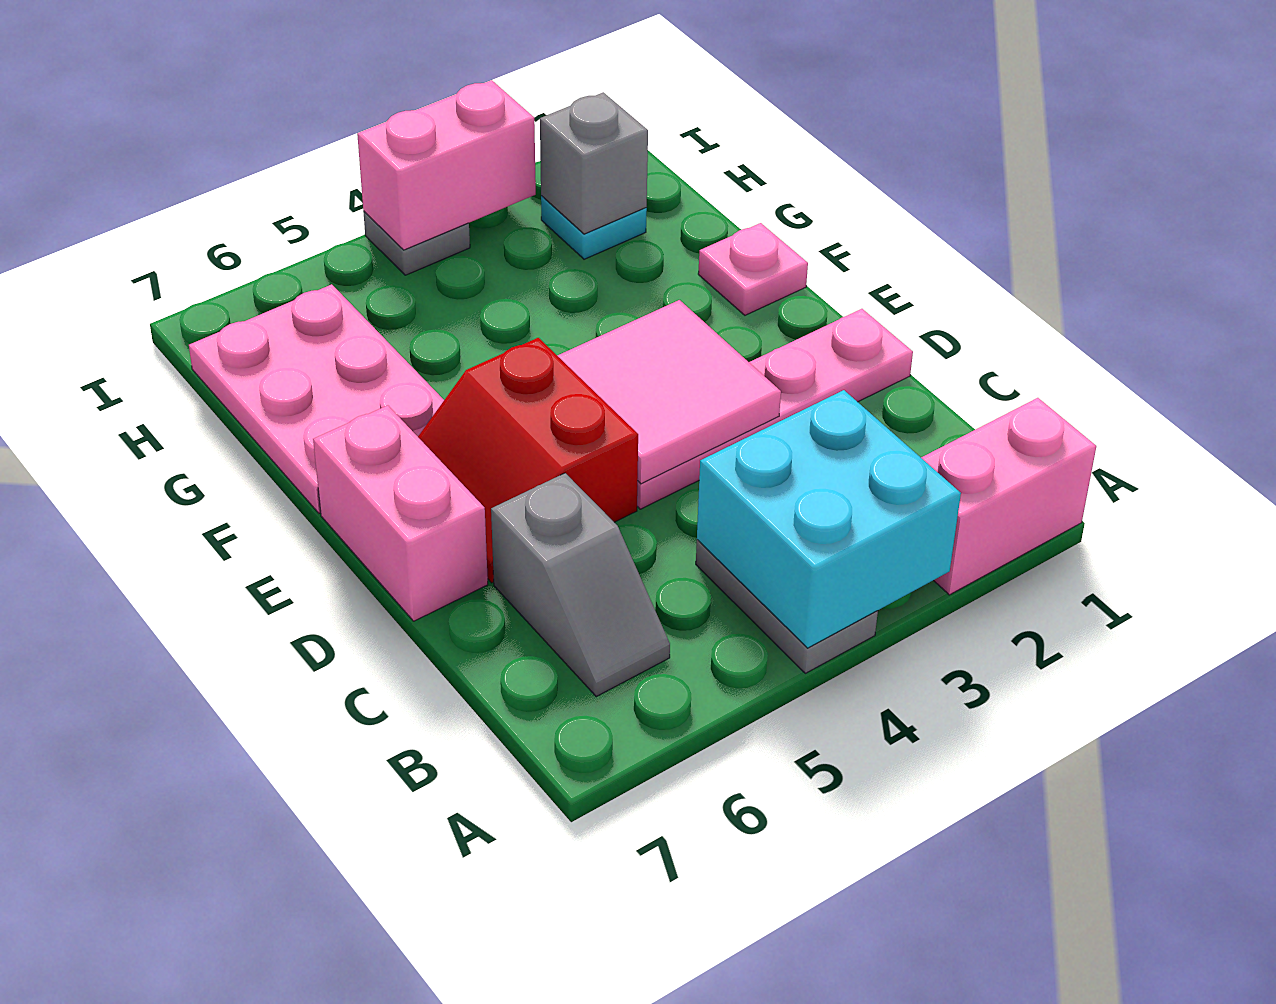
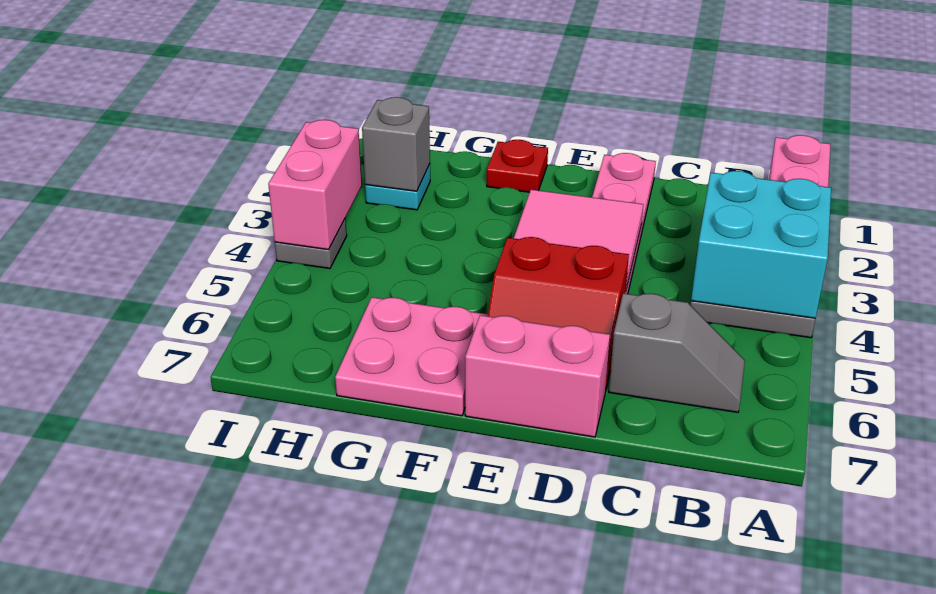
pink plate F1 level 1 -> red plate F1 level 1
pink plate F6:H7 level 1 -> pink plate F6:G7 level 1

